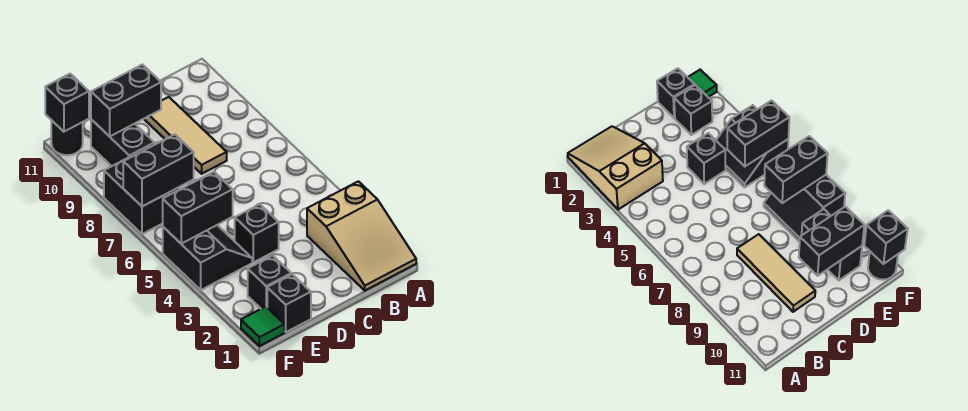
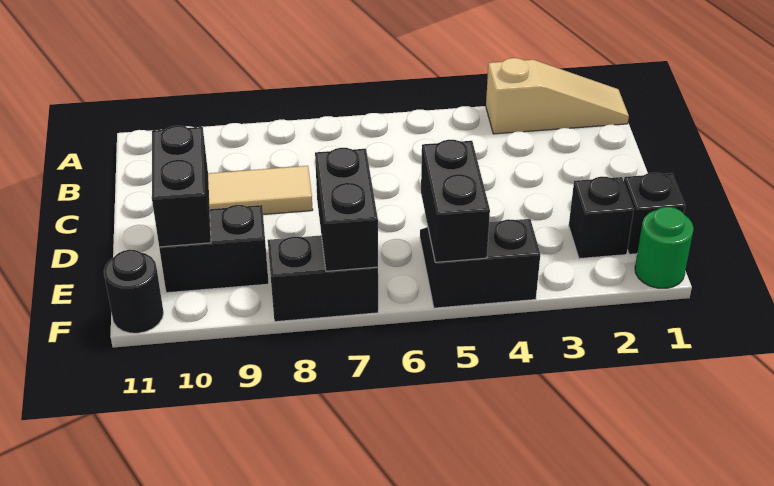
tan slope A1:B3 level 1 top 3 -> tan slope A1:A3 level 1 top 3
black brick D4 level 1 -> none
green tile F1 level 1 -> green round brick F1 level 1
black brick F11 level 2 -> none

